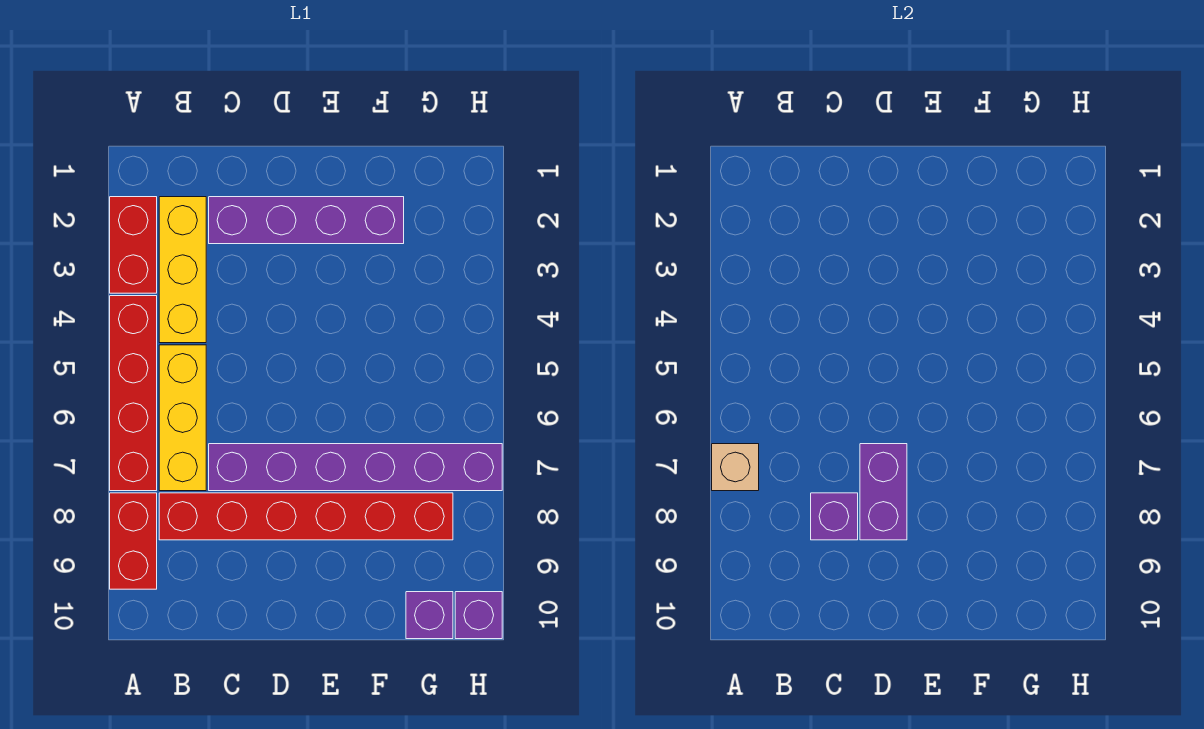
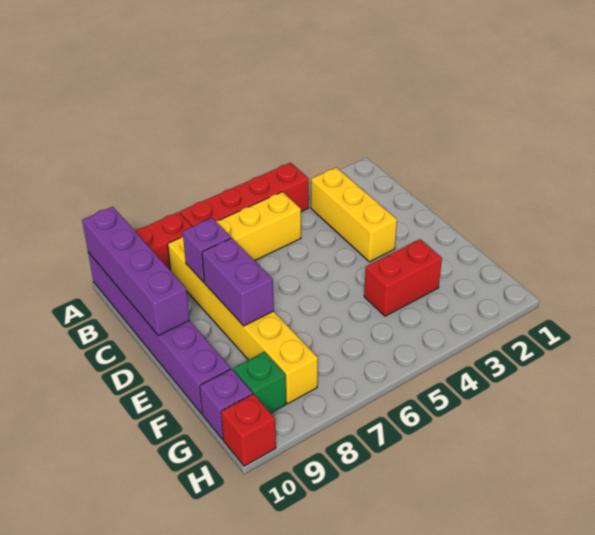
red brick A2:A3 level 1 -> red brick F3:F4 level 1
tan brick A7 level 2 -> none
yellow brick B2:B4 level 1 -> yellow brick B3:D3 level 1
red brick B8:G8 level 1 -> yellow brick B8:G8 level 1
purple brick C2:F2 level 1 -> purple brick A10:D10 level 2
purple brick C7:H7 level 1 -> purple brick A10:F10 level 1
purple brick D7:D8 level 2 -> purple brick D8:E8 level 2
none -> green brick G9 level 1
purple brick H10 level 1 -> red brick H10 level 1

